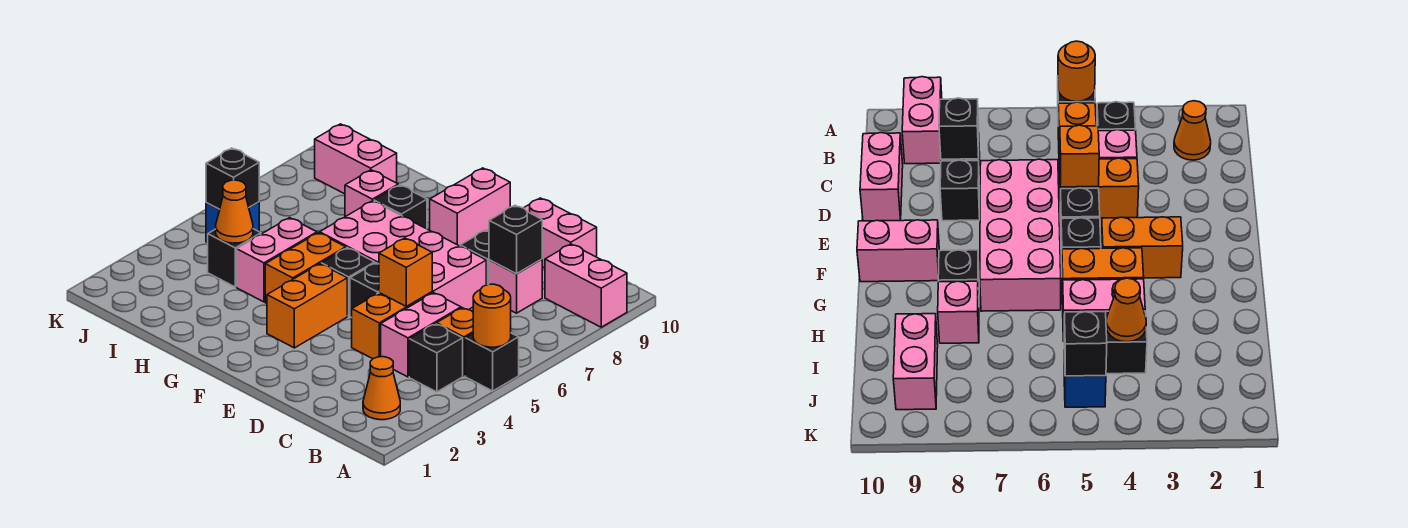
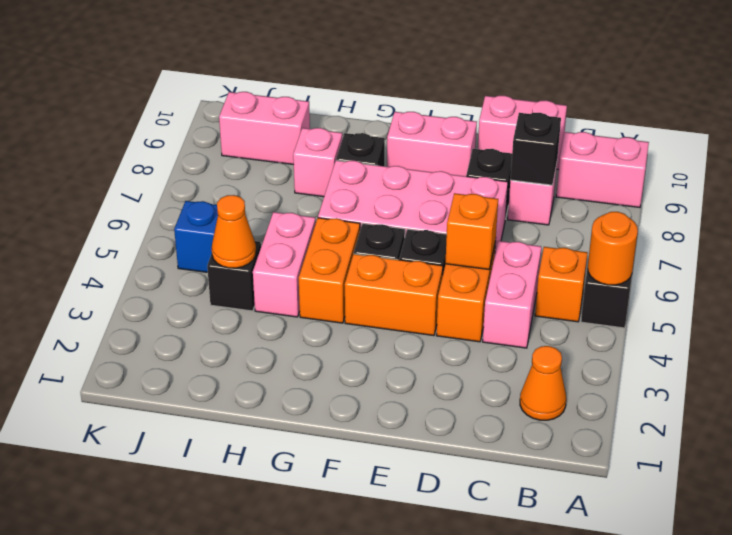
black brick B4 level 1 -> none
orange brick F3:F4 level 1 -> orange brick E4:F4 level 1
pink brick F9:F10 level 1 -> pink brick E9:F9 level 1
black brick J5 level 2 -> none

